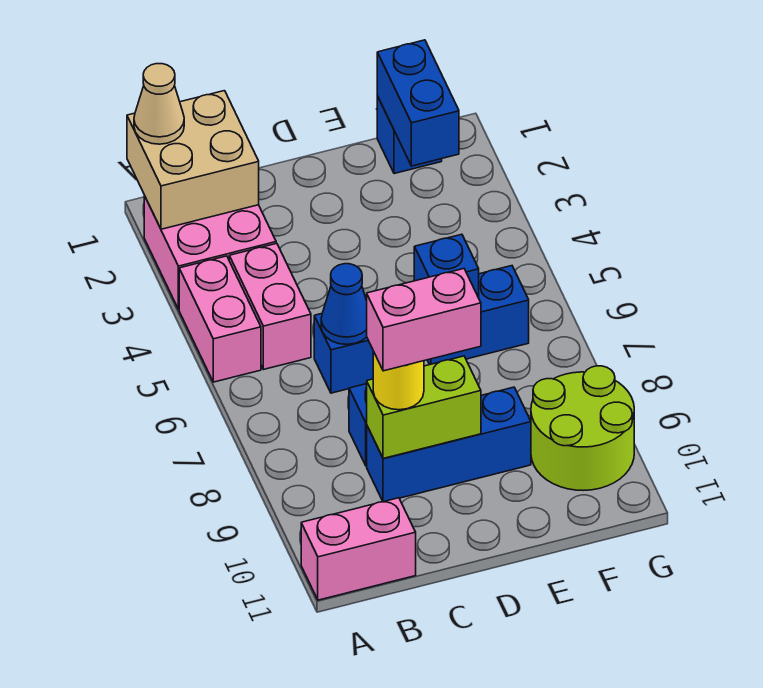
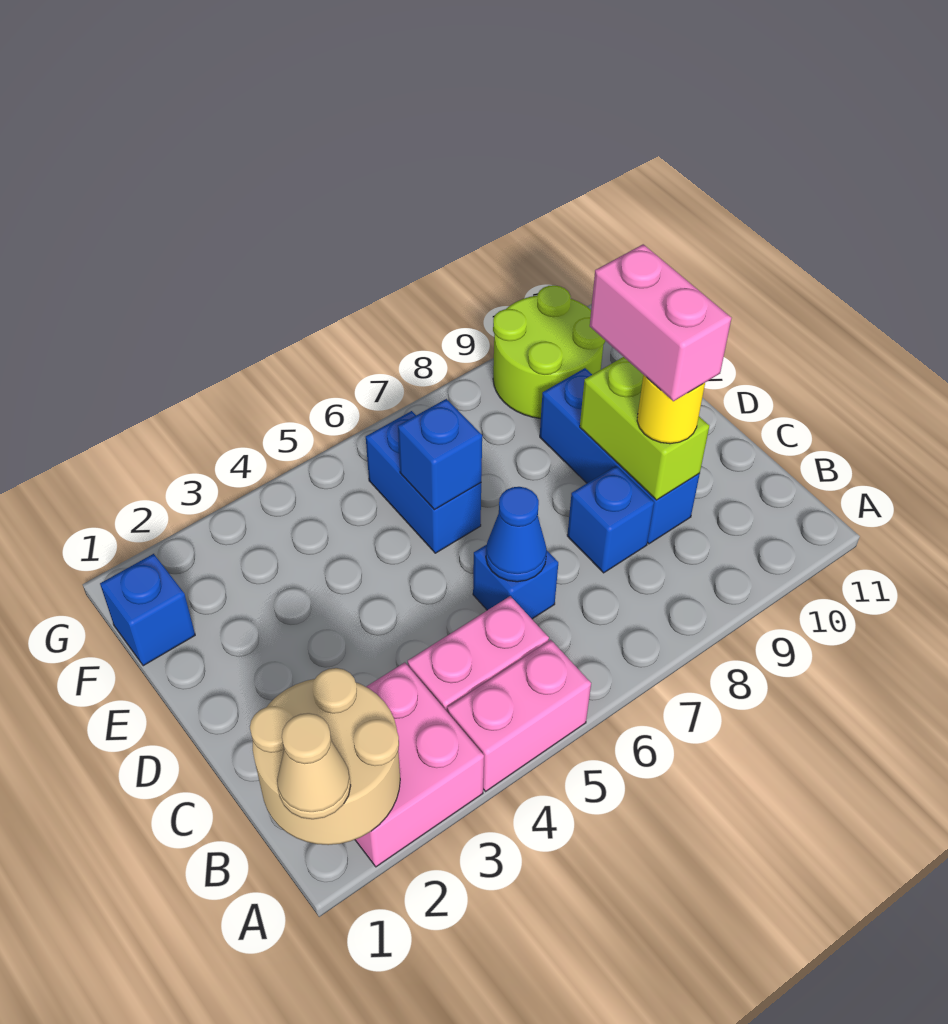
tan brick A1:B2 level 2 -> tan round brick A1:B2 level 2
pink brick A11:B11 level 1 -> none
blue brick F1:F2 level 2 -> none

